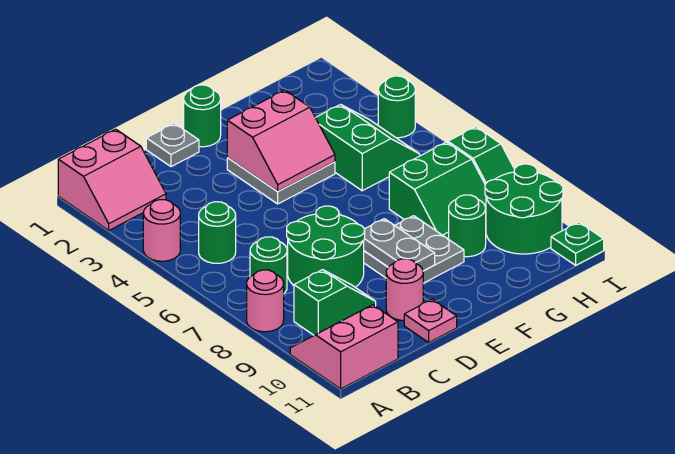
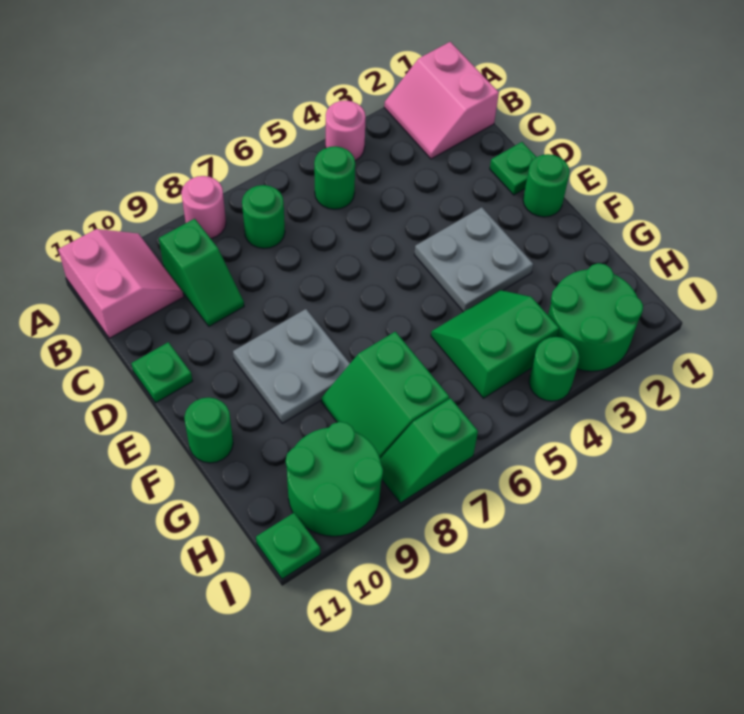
green round brick C7:D8 level 1 -> green round brick H2:I3 level 1
grey plate D1 level 1 -> green plate D1 level 1
pink round brick D10 level 1 -> none
pink plate D11 level 1 -> green plate D11 level 1
pink slope E3:F4 level 2 top 3 -> none
grey plate E8:E9 level 2 -> none
green slope G4:H5 level 1 top G -> green slope G4:H5 level 1 top H
green round brick G9 level 1 -> green round brick F11 level 1

